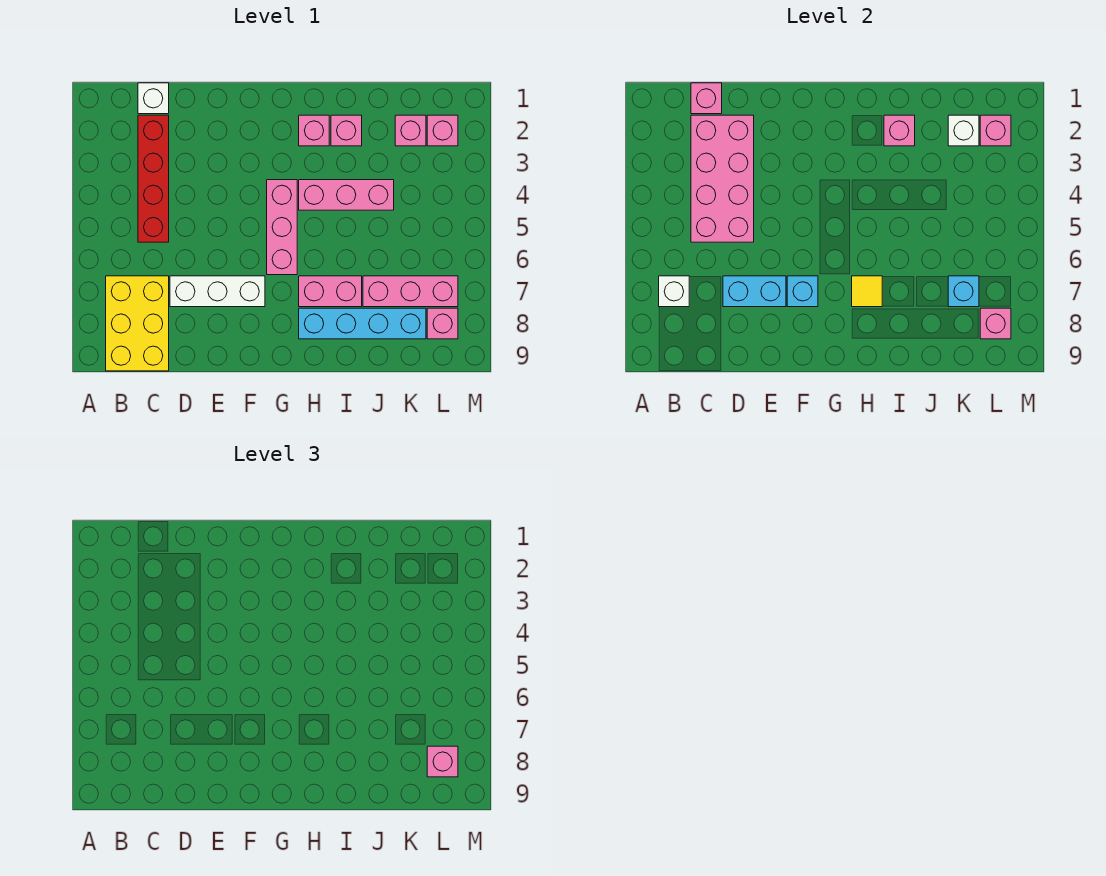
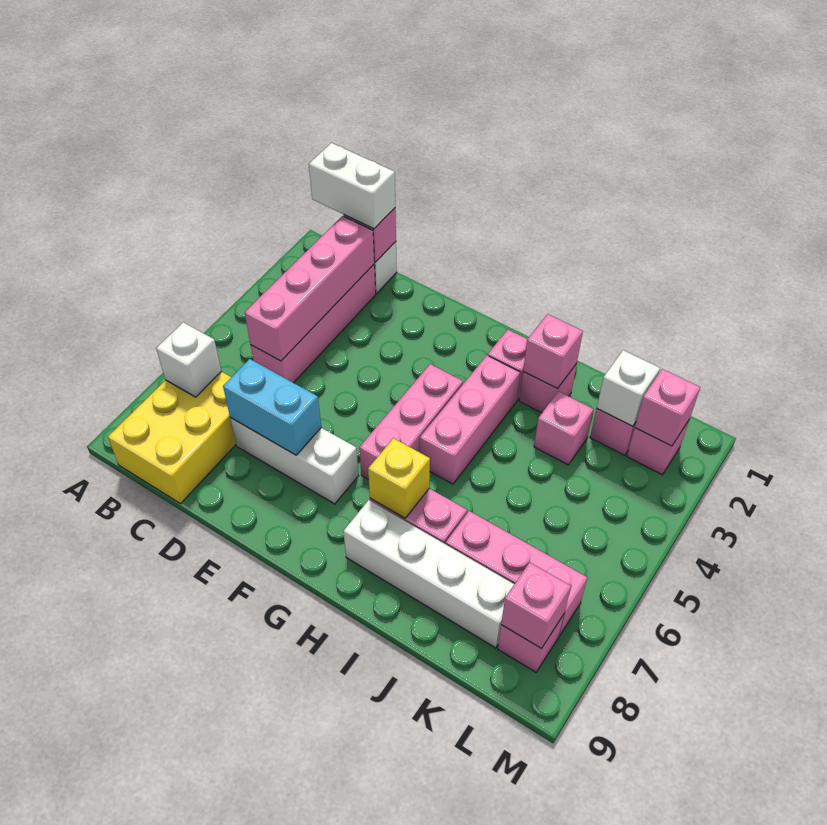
none -> white brick B1:C1 level 3
red brick C2:C5 level 1 -> pink brick C2:C5 level 1
pink brick C2:D5 level 2 -> pink brick C2:C5 level 2
cyan brick F7 level 2 -> none
pink brick H4:J4 level 1 -> pink brick H3:H5 level 1
yellow tile H7 level 2 -> yellow brick H7 level 2
cyan brick H8:K8 level 1 -> white brick H8:K8 level 1
cyan brick K7 level 2 -> none
pink brick L8 level 3 -> pink brick J3 level 1

